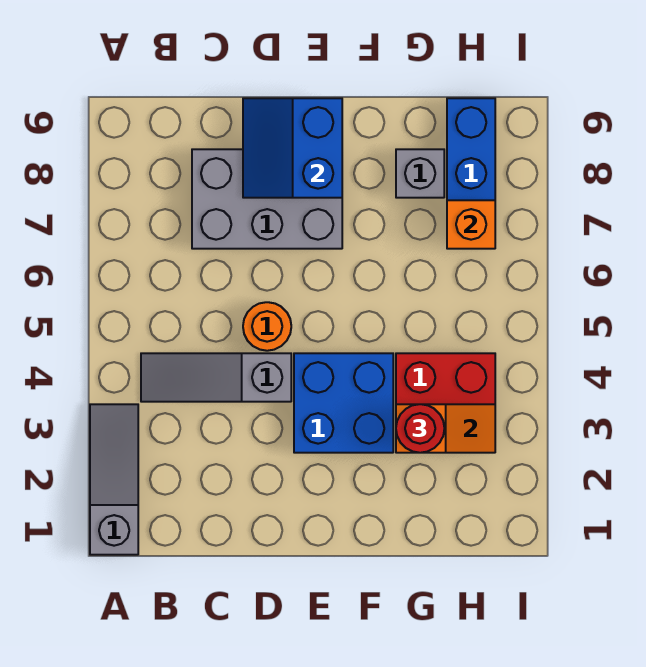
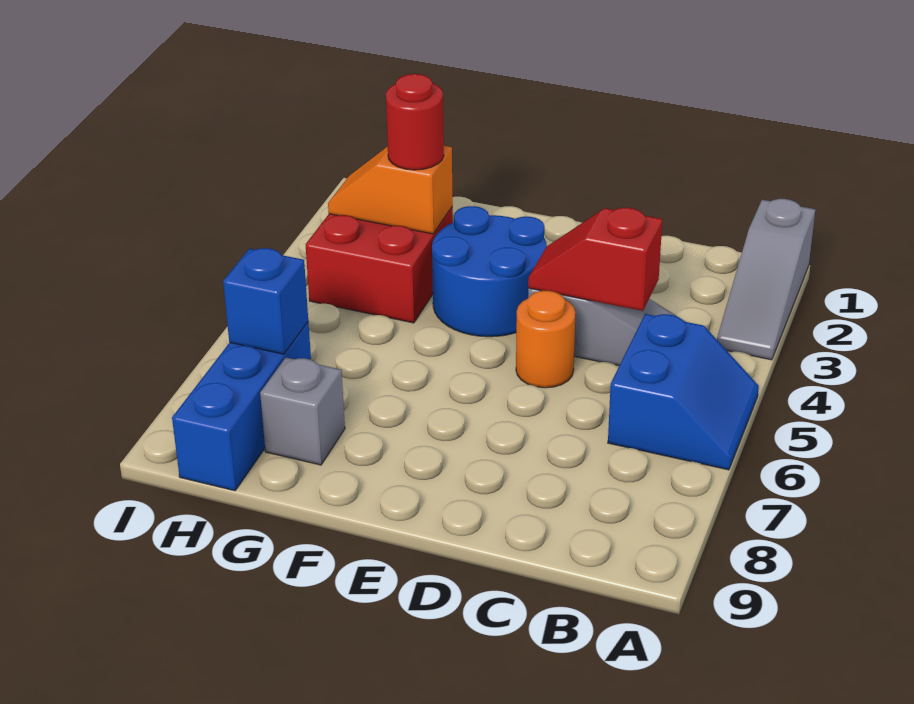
none -> red slope C4:D4 level 2 top C
grey brick C7:E8 level 1 -> none
blue slope D8:E9 level 2 top E -> blue slope A5:B6 level 1 top B
blue brick E3:F4 level 1 -> blue round brick E3:F4 level 1
orange brick H7 level 2 -> blue brick H7 level 2

